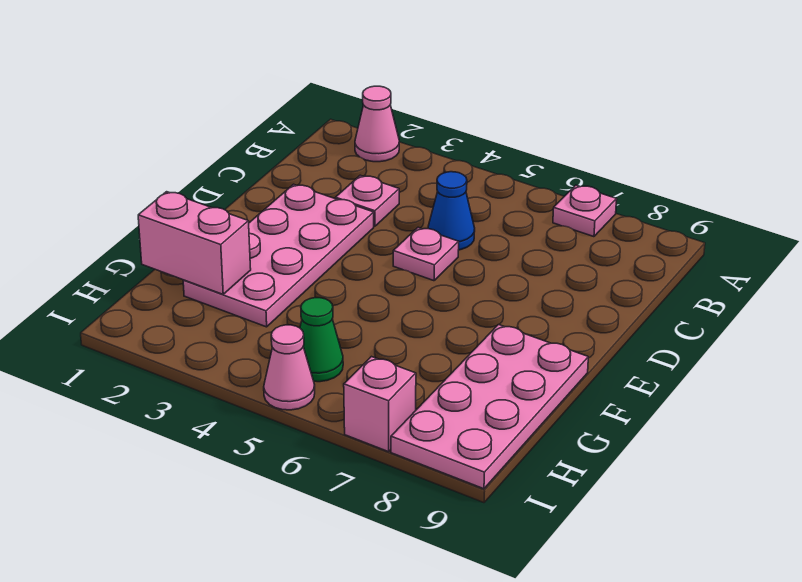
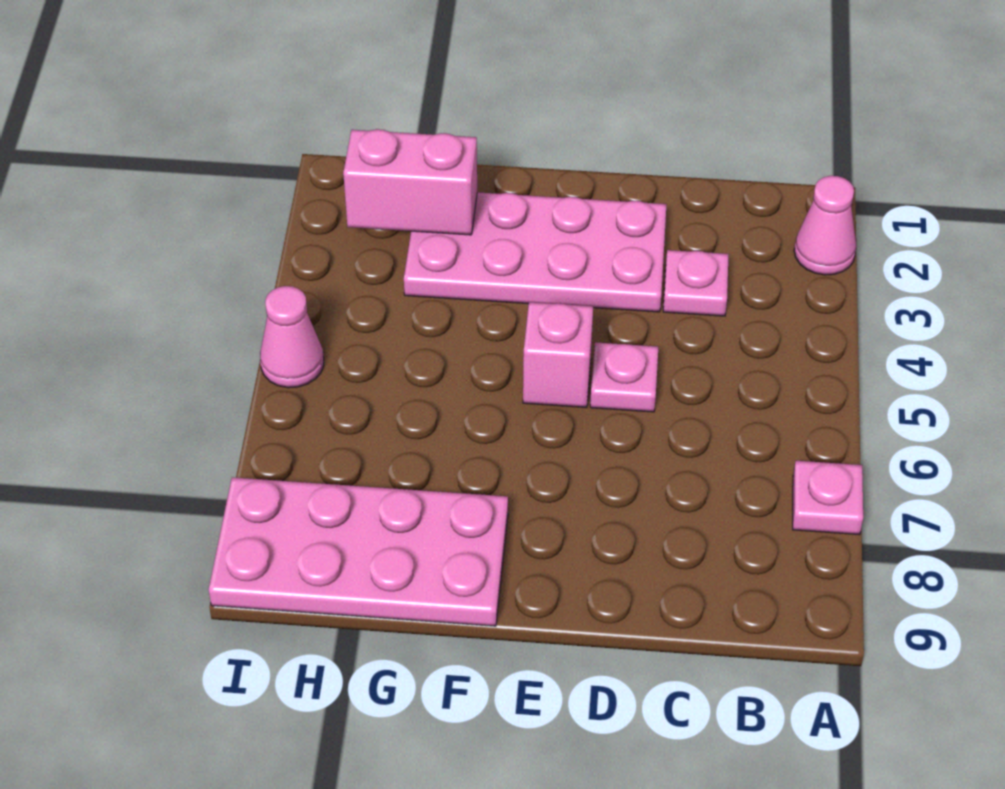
blue cone C5 level 1 -> none
pink brick G1:G2 level 2 -> pink brick G2:H2 level 2
green cone H5 level 1 -> none
pink brick I7 level 1 -> pink brick E5 level 1

